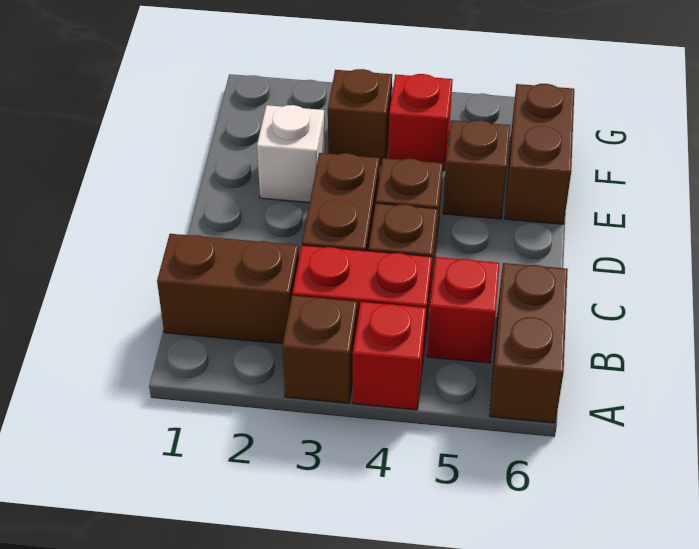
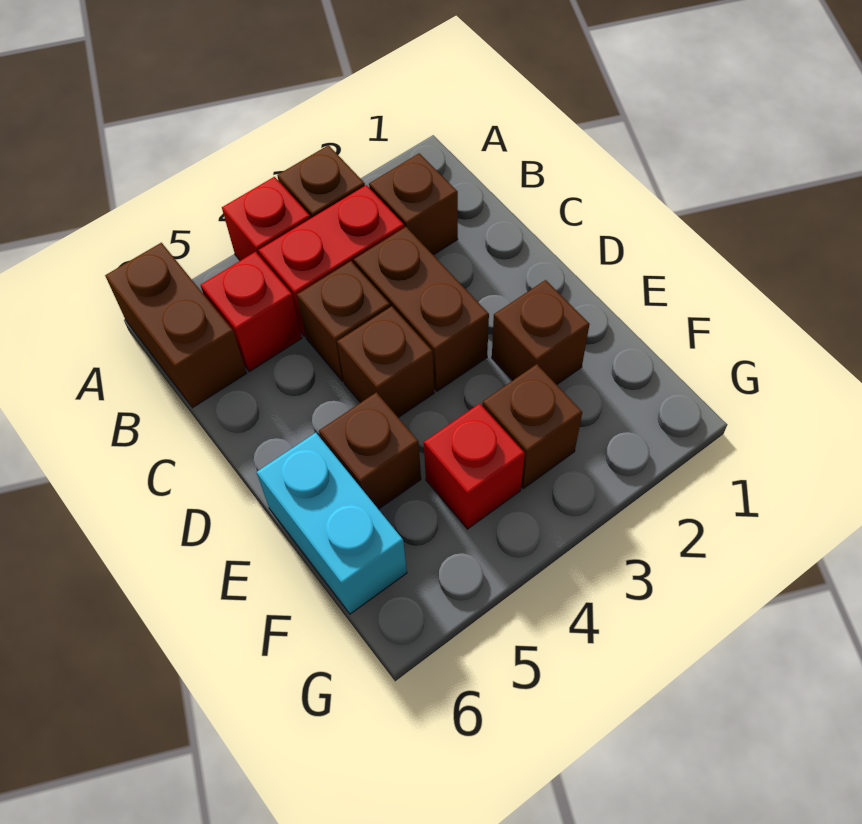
brown brick B1:B2 level 1 -> brown brick B2 level 1
white brick E2 level 1 -> brown brick E2 level 1
brown brick E6:F6 level 1 -> cyan brick E6:F6 level 1

